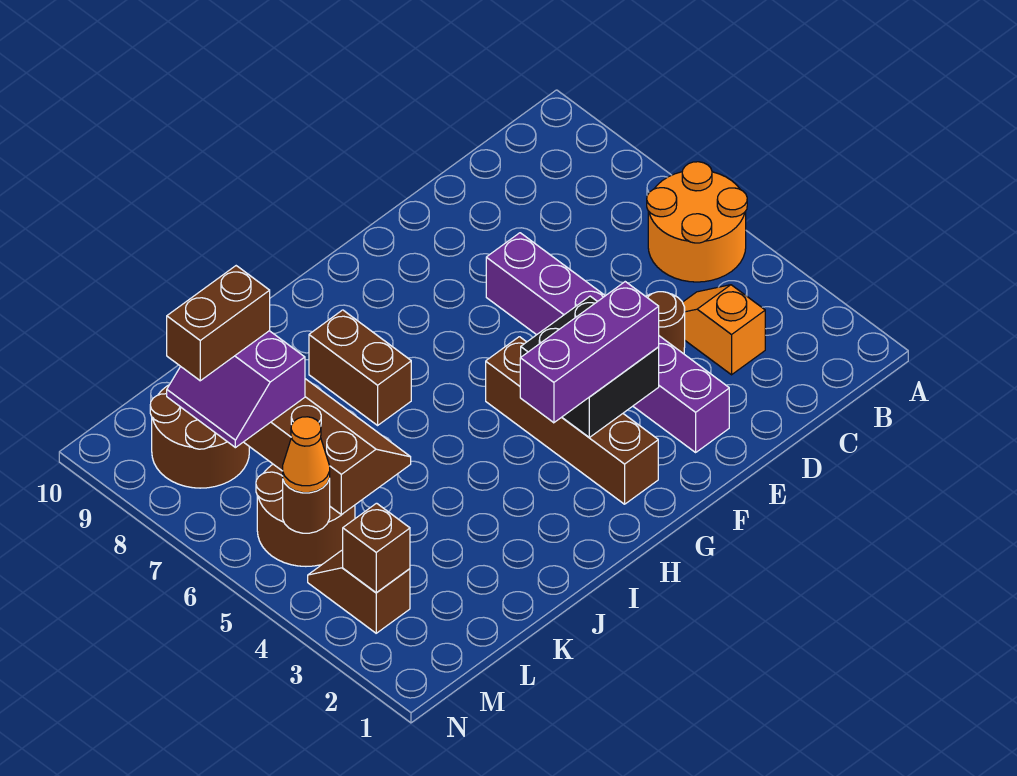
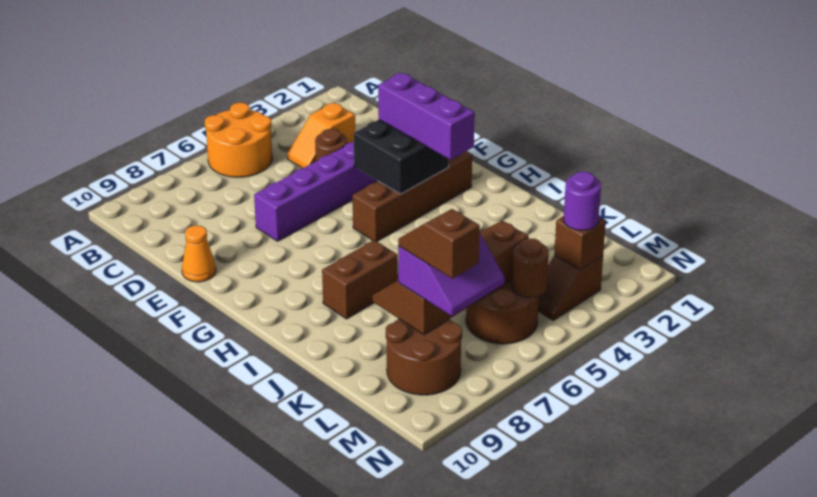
brown brick L8:M8 level 4 -> brown slope L8:M8 level 4 top M
none -> purple round brick M3 level 3
orange cone M5 level 3 -> orange cone E10 level 1

